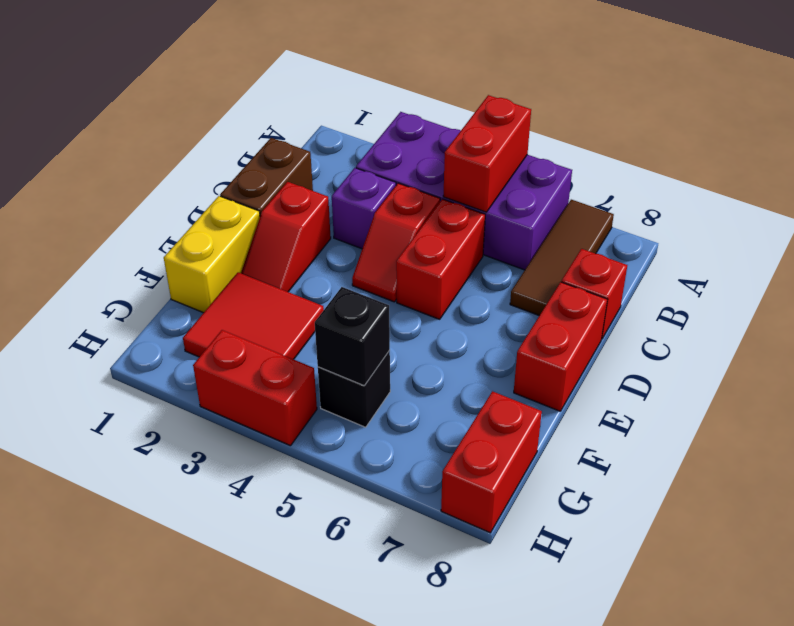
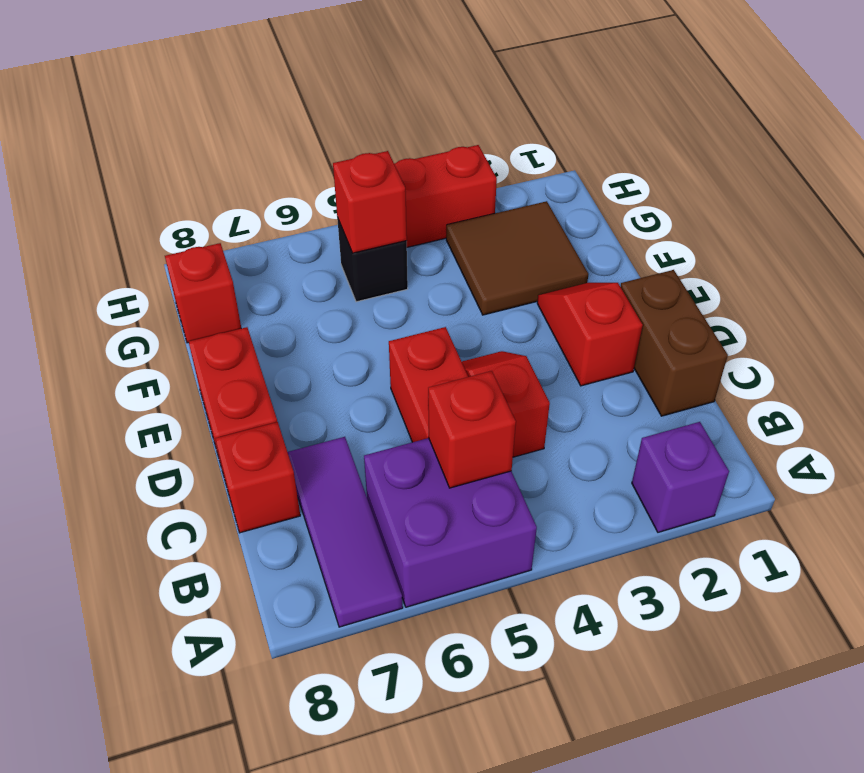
purple brick A3:B6 level 1 -> purple brick A5:B6 level 1
red brick A5:B5 level 2 -> red brick B5 level 2
brown tile A7:C7 level 1 -> purple tile A7:C7 level 1
purple brick C3 level 1 -> purple brick A2 level 1
yellow brick E1:F1 level 1 -> none
red tile F2:G3 level 1 -> brown tile F2:G3 level 1
black brick G5 level 2 -> red brick G5 level 2
red brick G8:H8 level 1 -> red brick G8 level 1

